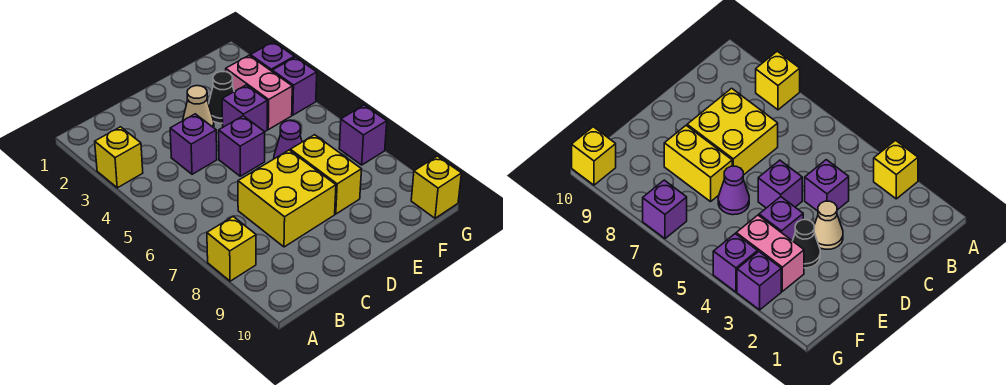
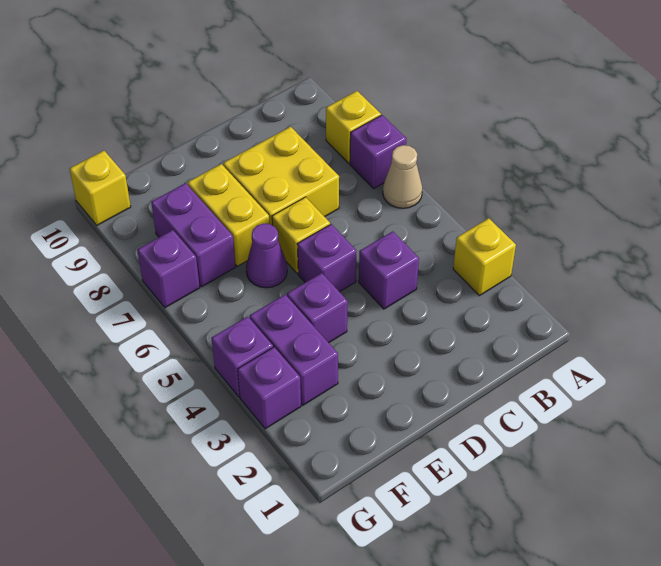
none -> purple brick A7 level 1
tan cone D3 level 1 -> tan cone A6 level 1
none -> yellow brick D6 level 1
black cone E3 level 1 -> none
pink brick F3:F4 level 1 -> purple brick F3:F4 level 1
none -> purple brick F7:F8 level 1

